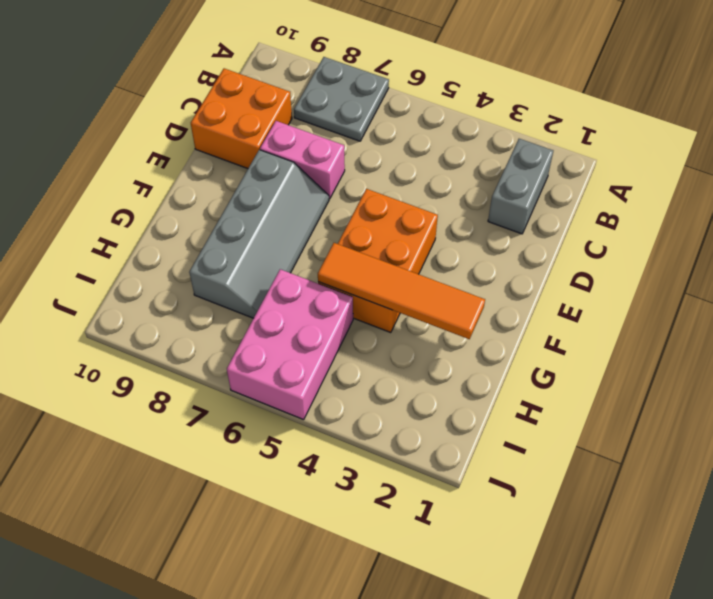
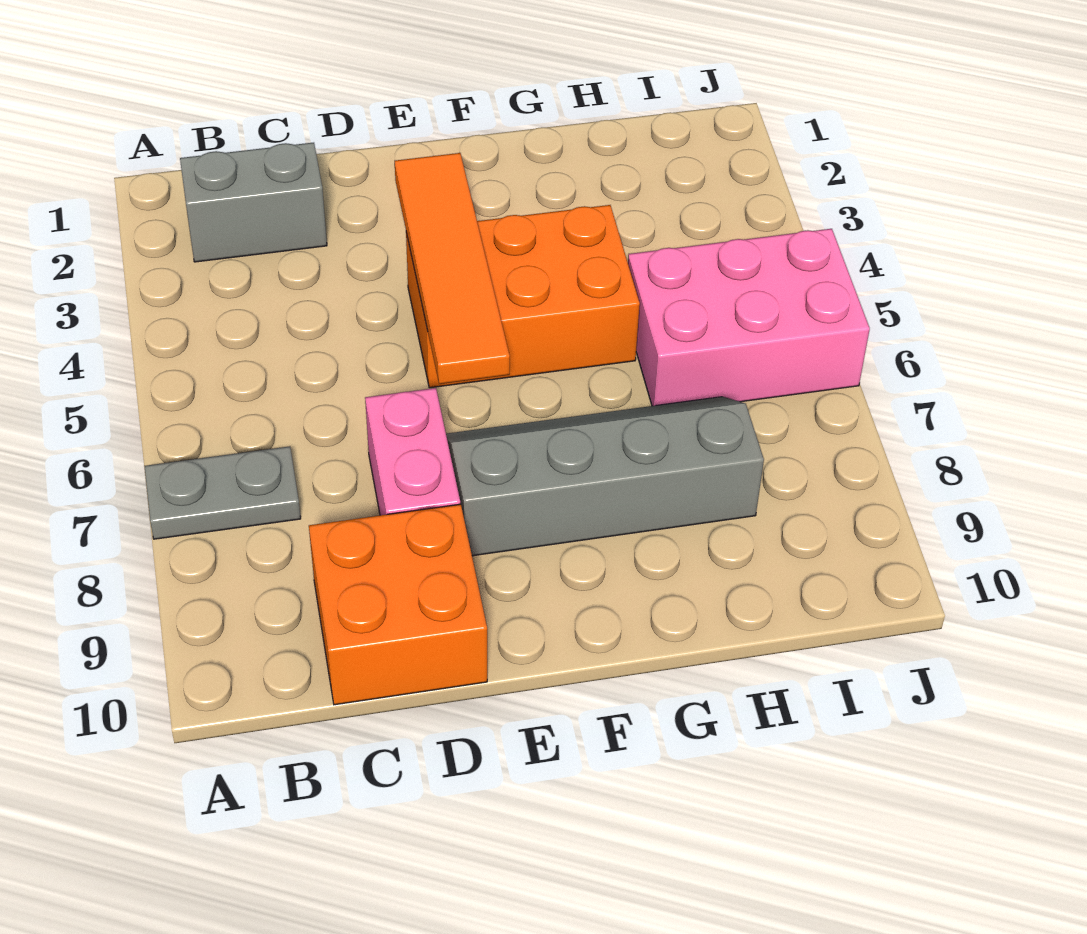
grey plate A7:B8 level 1 -> grey plate A7:B7 level 1
orange tile G2:G5 level 2 -> orange tile E3:E6 level 2

